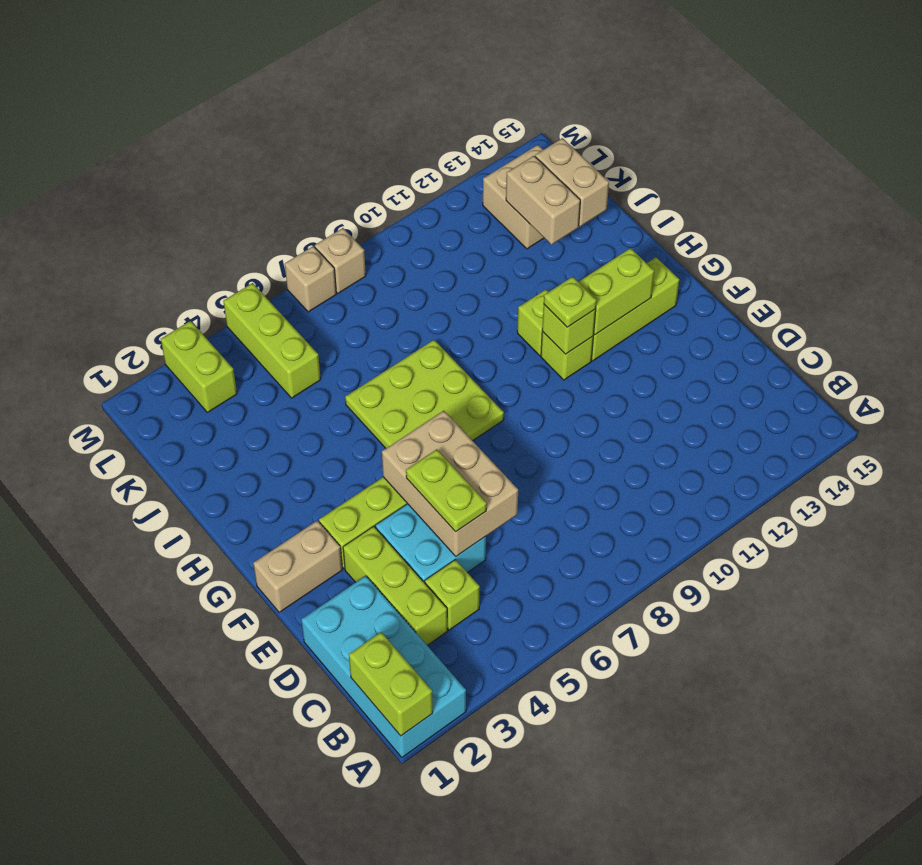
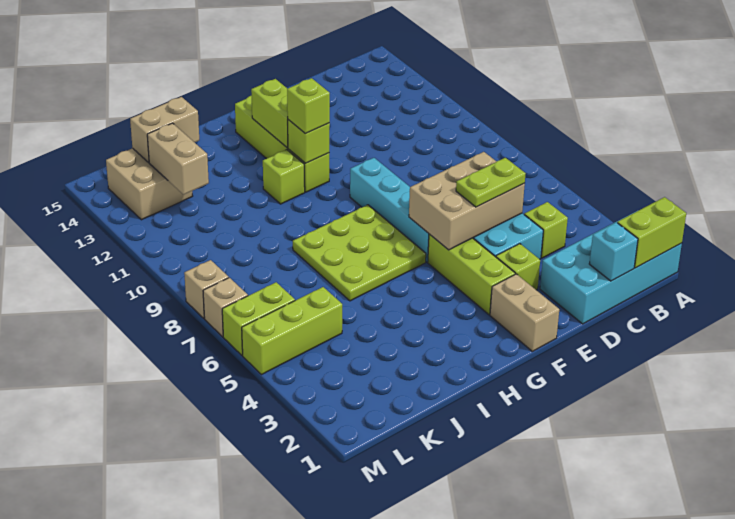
none -> cyan brick C1 level 2
lime brick C3:E3 level 1 -> lime brick E3 level 1
none -> cyan brick F6:F9 level 1
lime plate G11 level 3 -> lime brick G11 level 3
tan brick J13:K13 level 2 -> tan brick K12:K13 level 2
lime brick L3:M3 level 1 -> lime brick L6:M6 level 1

